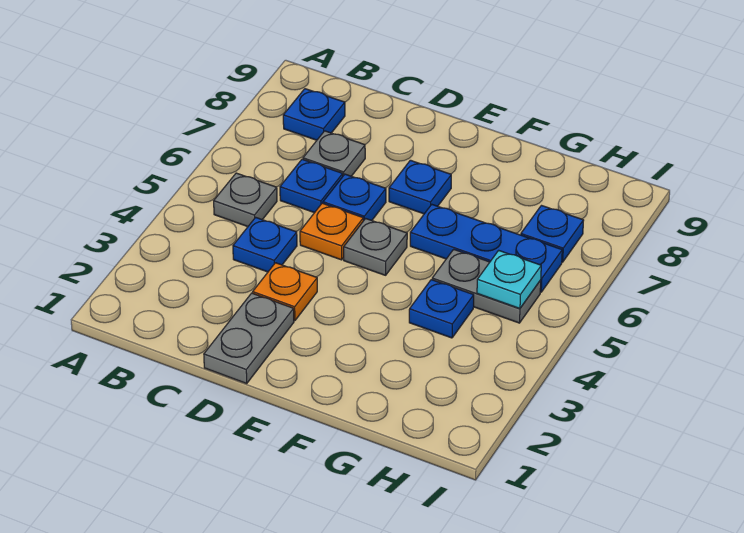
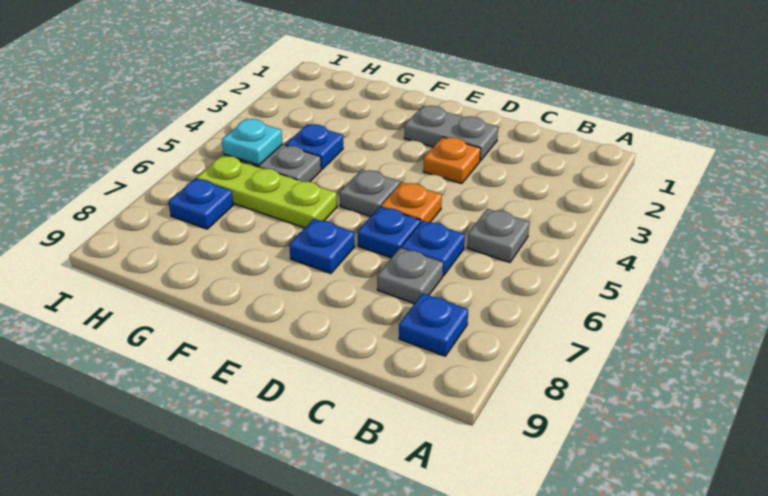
blue plate C4 level 1 -> none
grey plate D1:D2 level 1 -> grey plate D2:E2 level 1
blue plate F6:H6 level 1 -> lime plate F6:H6 level 1

